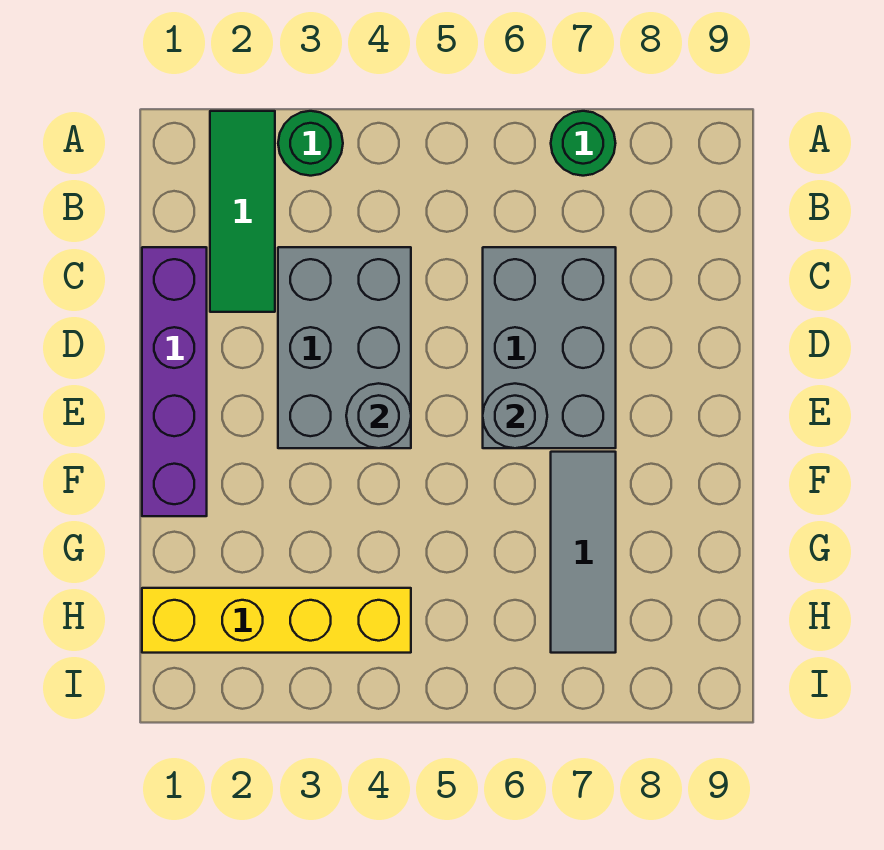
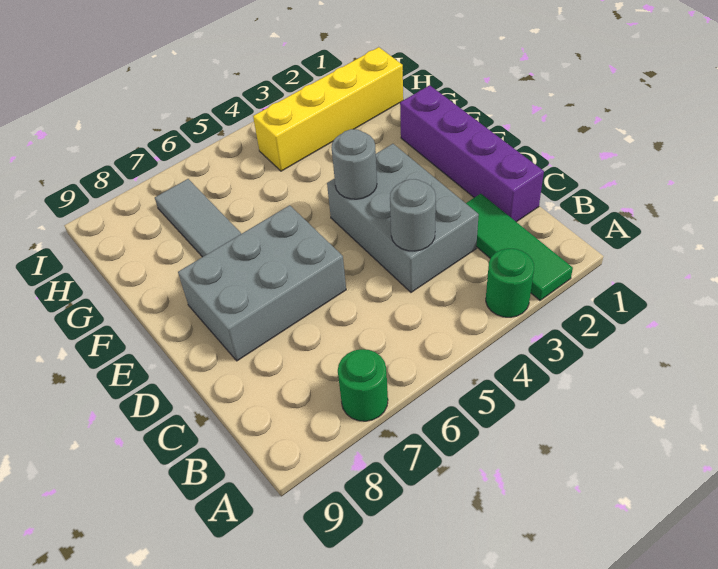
grey brick C6:E7 level 1 -> grey brick D6:E8 level 1
grey round brick E6 level 2 -> grey round brick C4 level 2

